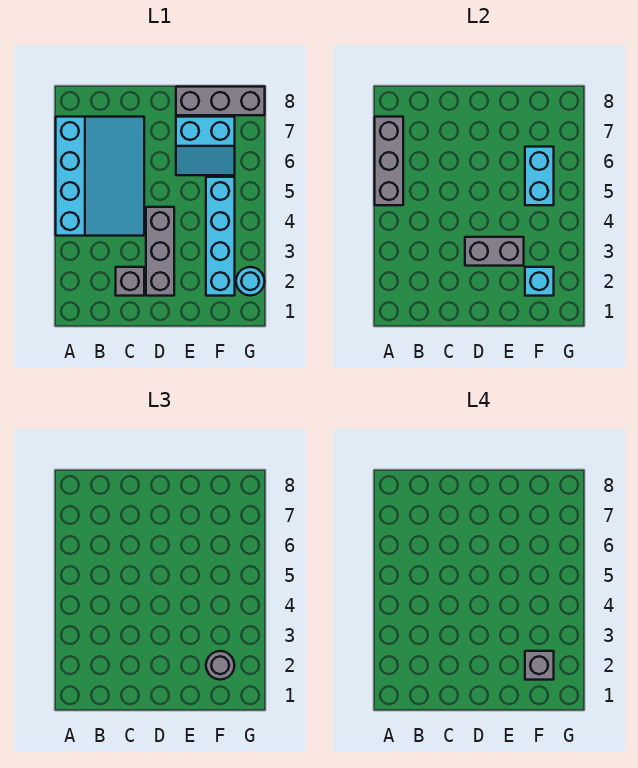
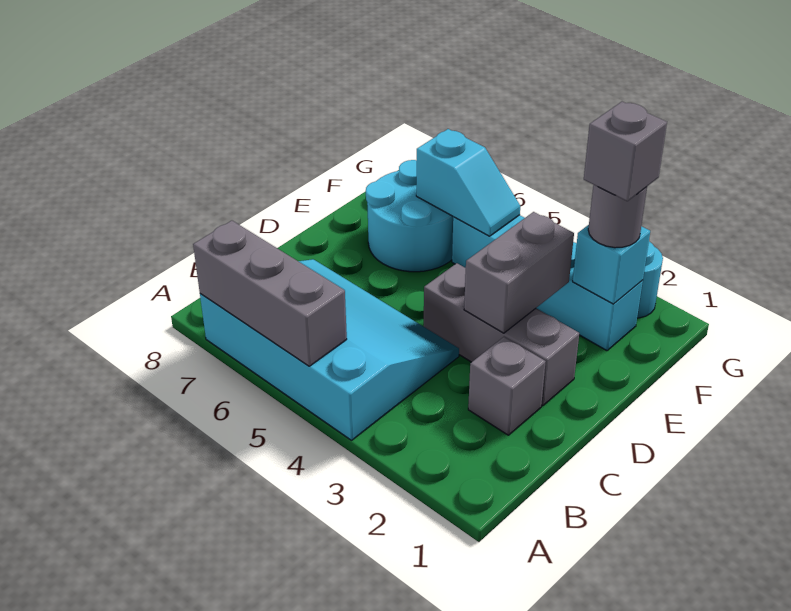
cyan slope E6:F7 level 1 top 7 -> cyan round brick E6:F7 level 1
grey brick E8:G8 level 1 -> none
cyan brick F5:F6 level 2 -> cyan slope F5:F6 level 2 top 6

